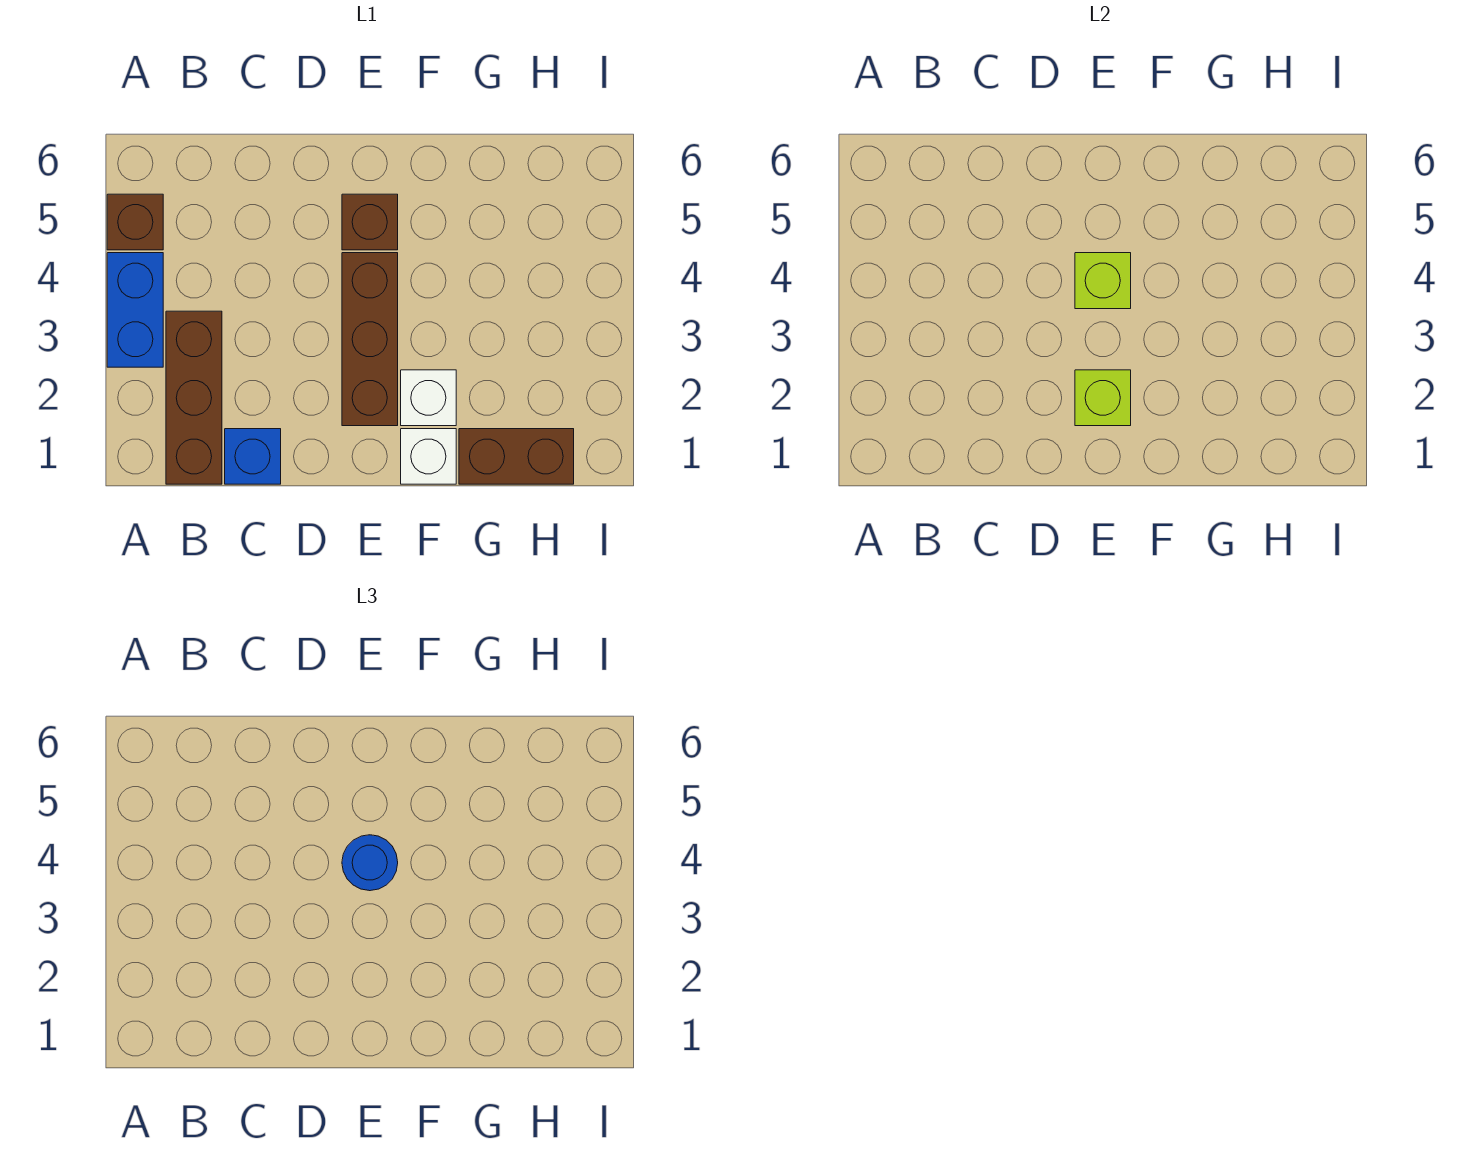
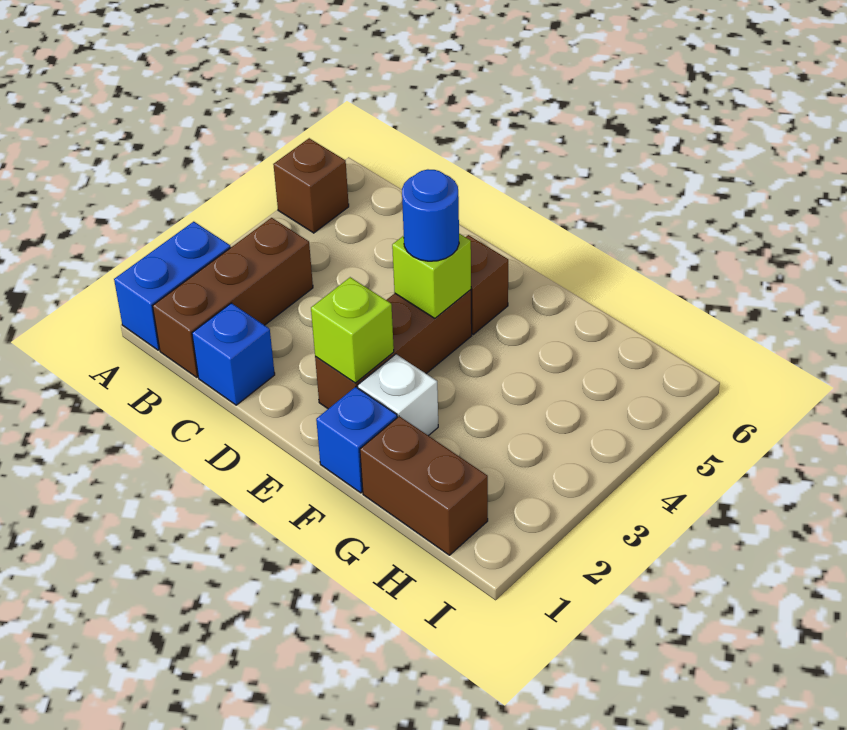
blue brick A3:A4 level 1 -> blue brick A1:A2 level 1
white brick F1 level 1 -> blue brick F1 level 1

